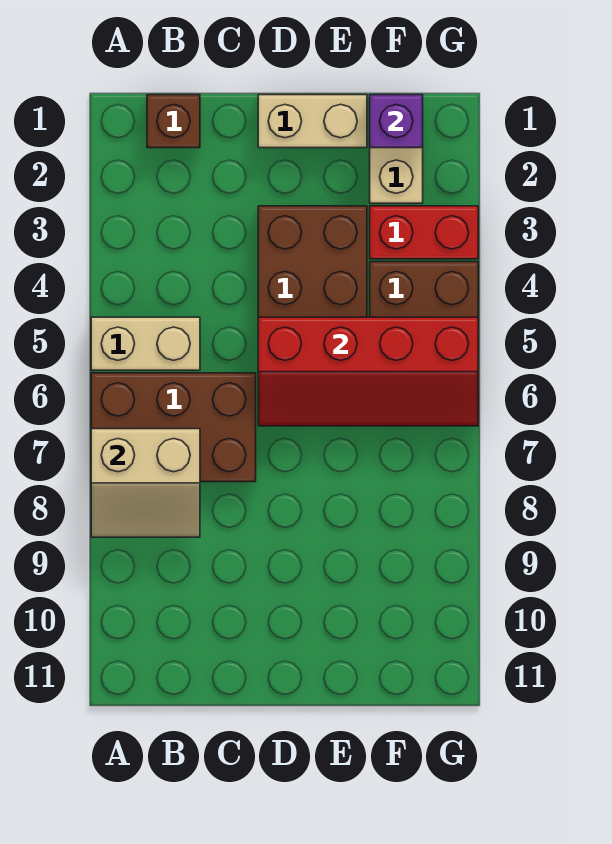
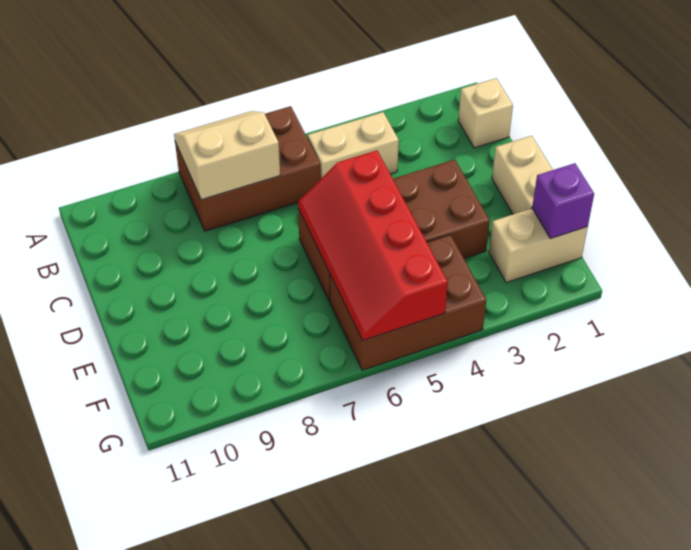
tan brick A5:B5 level 1 -> tan brick B4:B5 level 1
brown brick A6:C7 level 1 -> brown brick A6:B8 level 1
tan slope A7:B8 level 2 top 7 -> tan slope A7:B8 level 2 top B
brown brick B1 level 1 -> tan brick B1 level 1
red brick F3:G3 level 1 -> none

